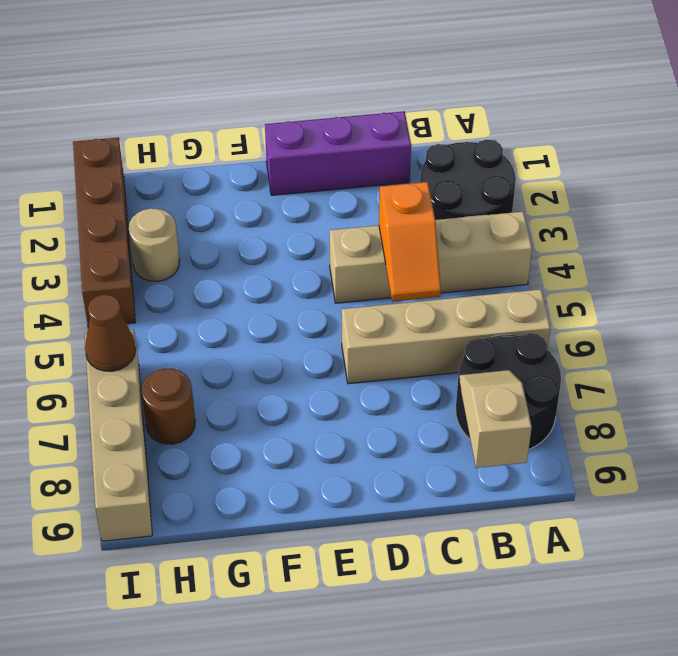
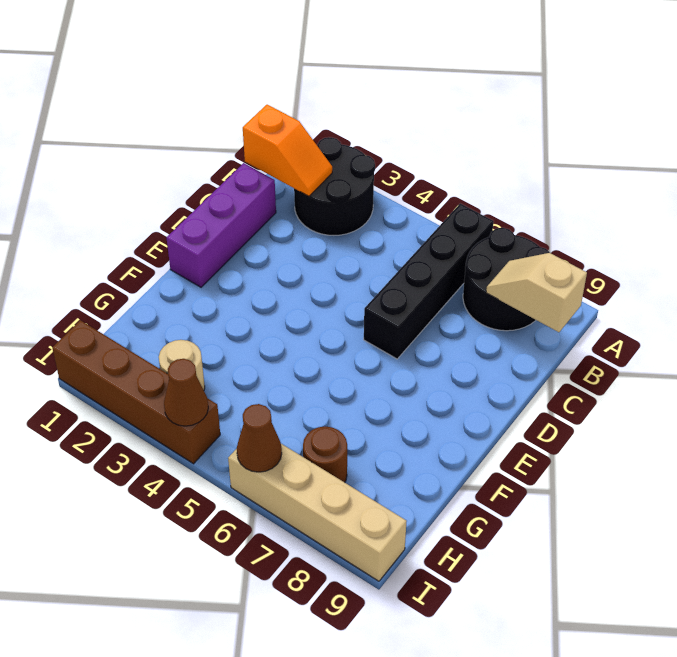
tan brick A4:D4 level 1 -> none
tan brick A6:D6 level 1 -> black brick A6:D6 level 1
orange slope C4:C5 level 2 top 4 -> orange slope B1:B2 level 2 top 1
none -> brown cone I4 level 2

